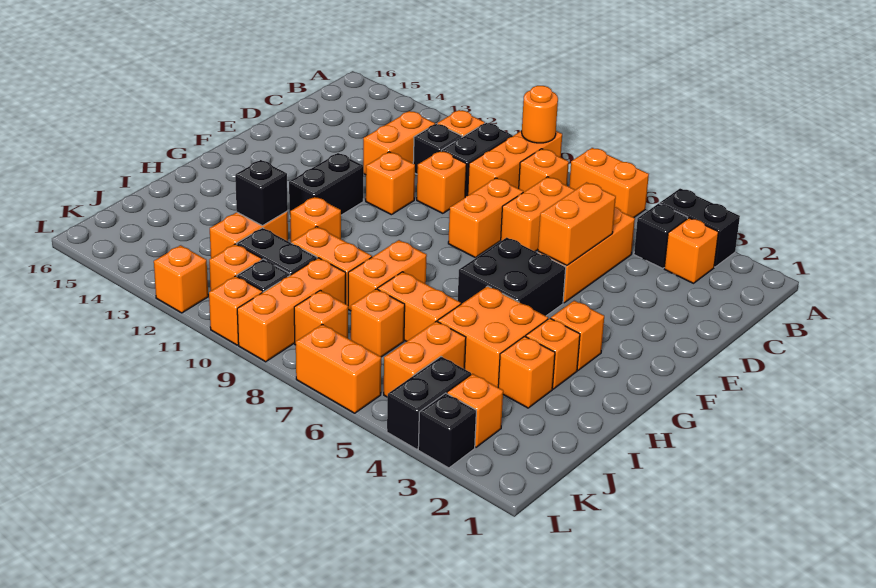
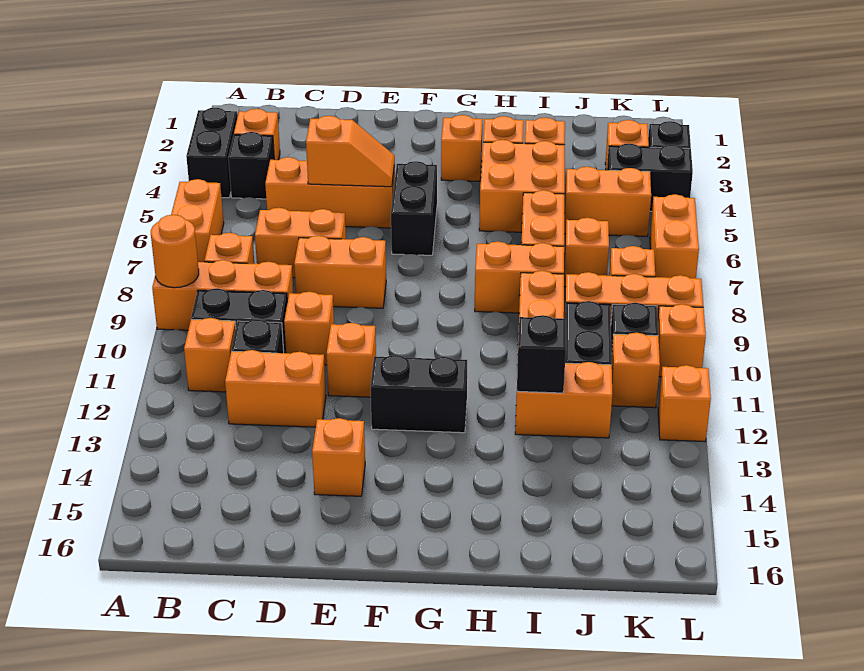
orange brick D5:E5 level 2 -> orange slope D5:E5 level 2 top D
black brick F5:G6 level 1 -> black brick F5:F6 level 1
orange brick H11 level 1 -> orange brick E14 level 1

